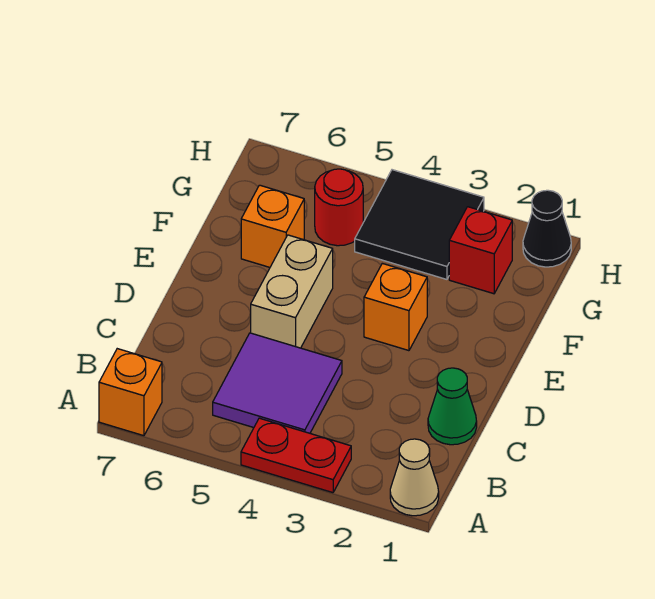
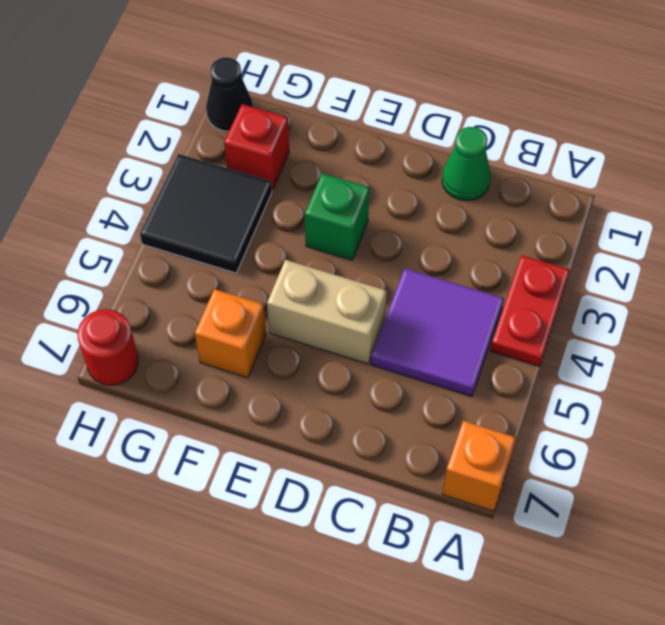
tan cone A1 level 1 -> none
orange brick E3 level 1 -> green brick E3 level 1
red round brick G5 level 1 -> red round brick H7 level 1

